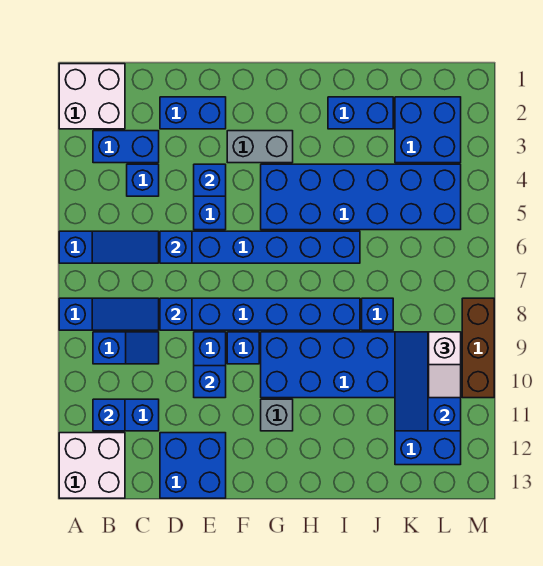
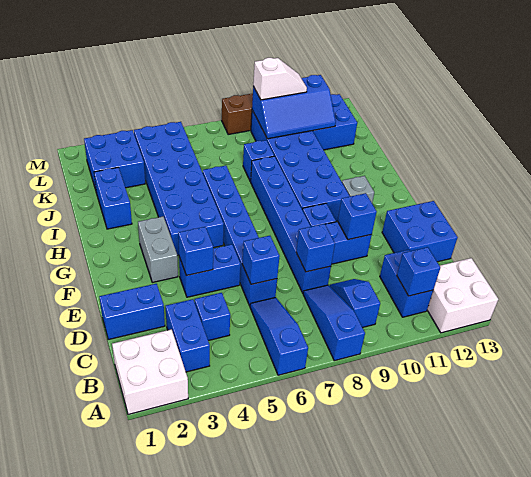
blue brick D2:E2 level 1 -> blue brick D1:D2 level 1

